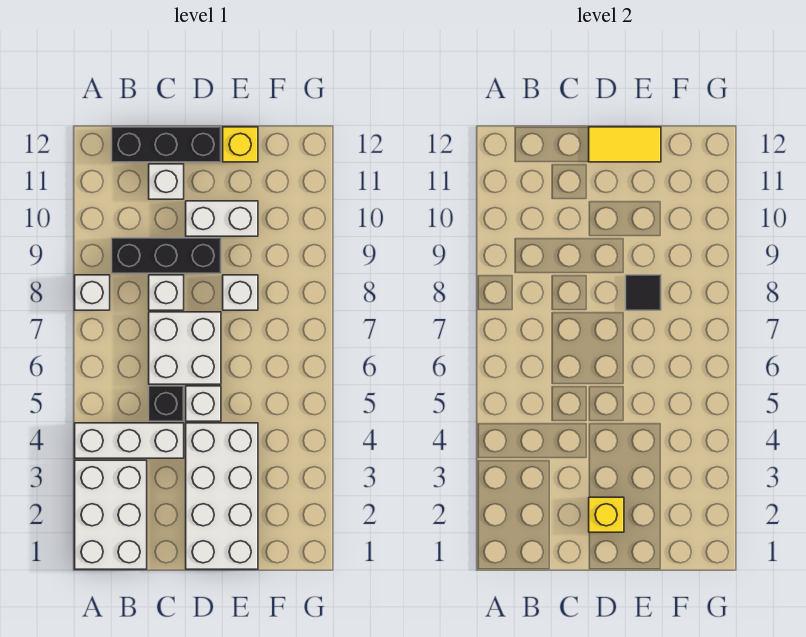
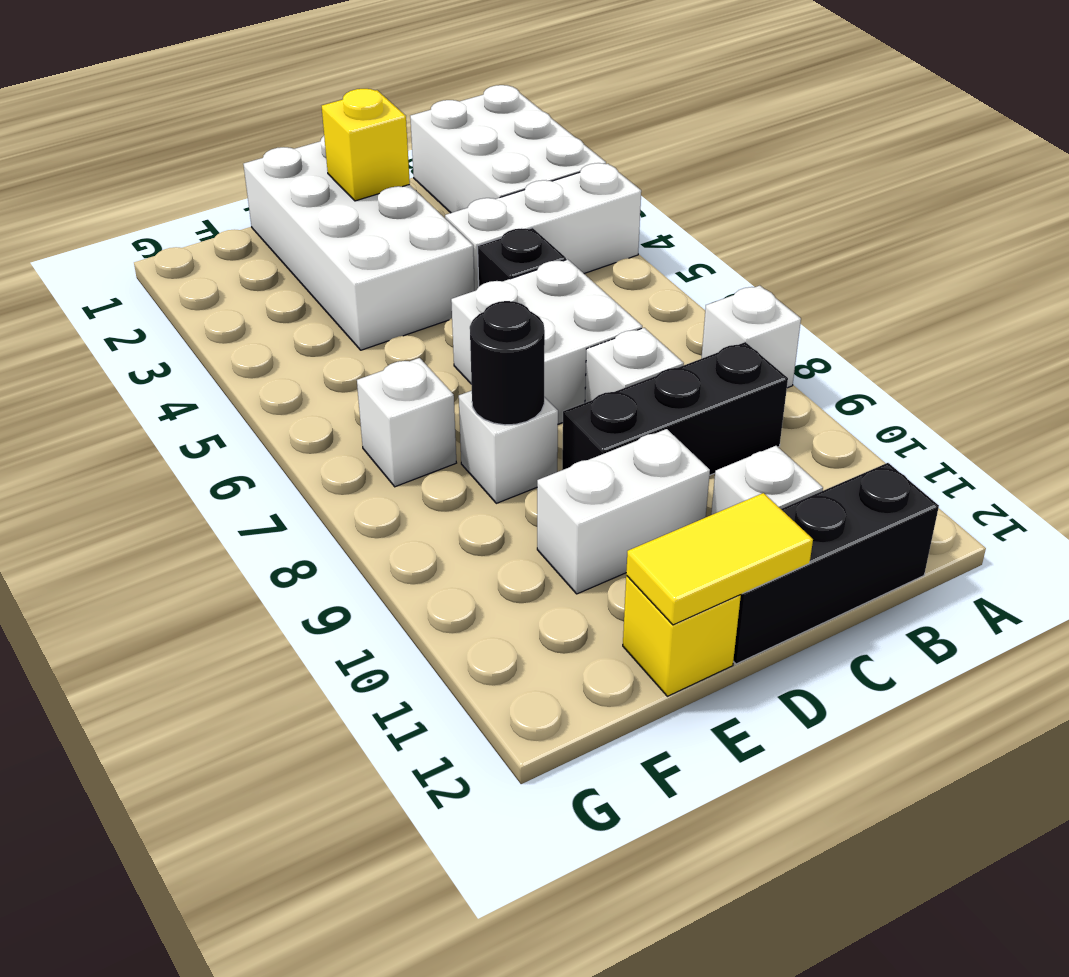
white brick D5 level 1 -> white brick F7 level 1
black tile E8 level 2 -> black round brick E8 level 2

